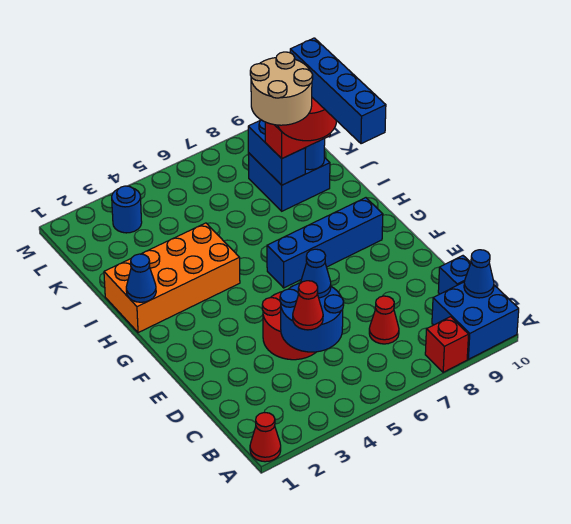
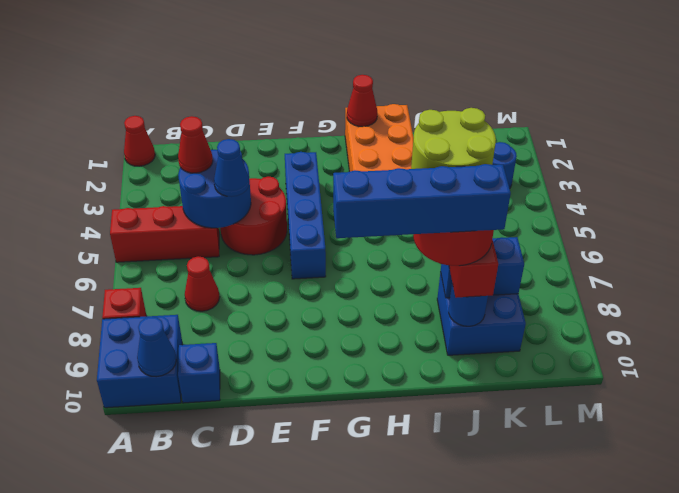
none -> red brick A5:C5 level 1
blue brick G6:G9 level 1 -> blue brick F3:F6 level 1
blue cone H1 level 2 -> red cone H1 level 2
tan round brick I7:J8 level 5 -> lime round brick I7:J8 level 5

